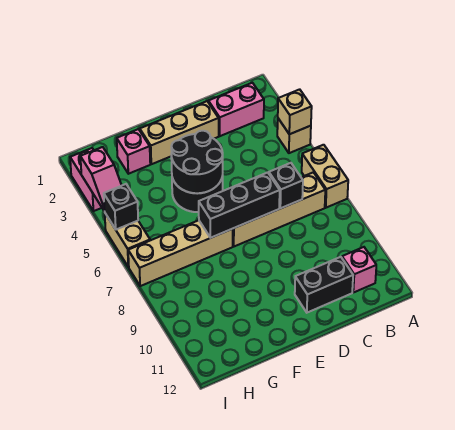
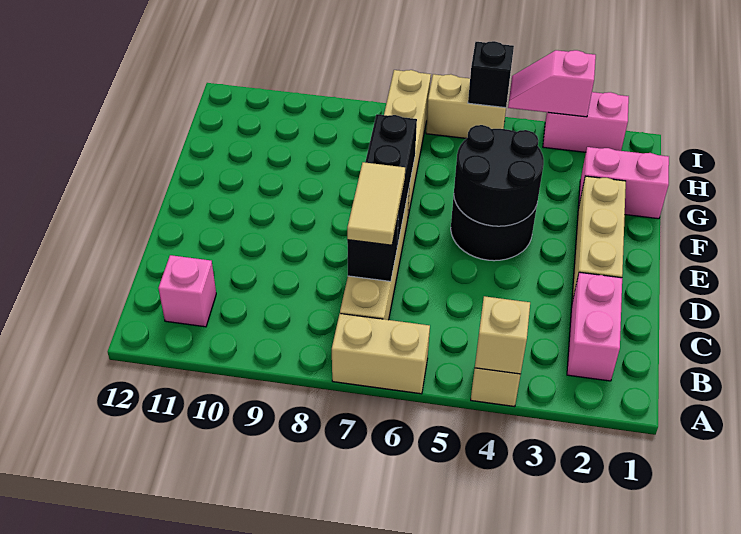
none -> tan tile C7:D7 level 3
black brick C11:D11 level 1 -> none
pink brick G2 level 1 -> pink brick G1:G2 level 1

